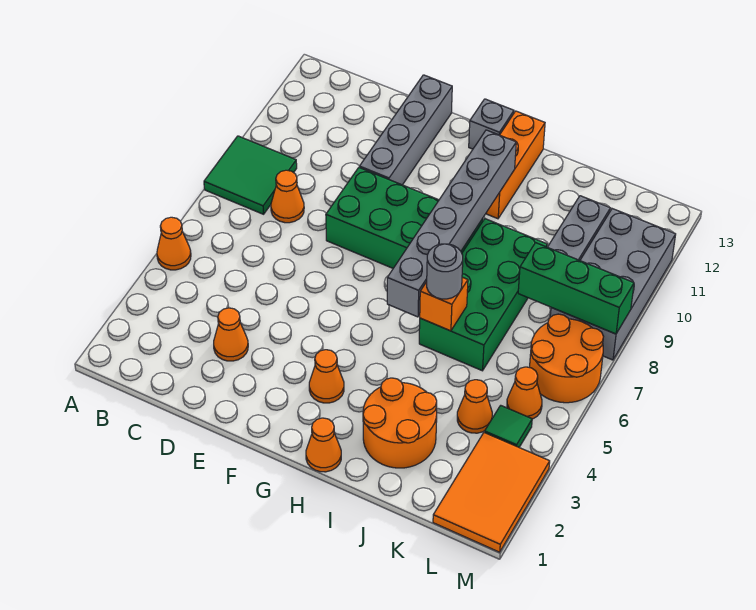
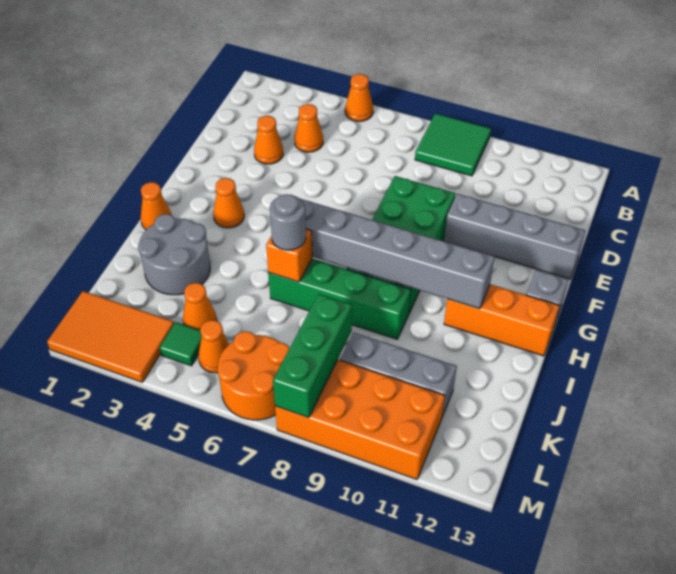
orange cone C8 level 1 -> orange cone C4 level 1
orange round brick I2:J3 level 1 -> grey round brick I2:J3 level 1
green brick I6:J9 level 1 -> green brick I6:I9 level 1
grey brick L8:M11 level 1 -> orange brick L8:M11 level 1

